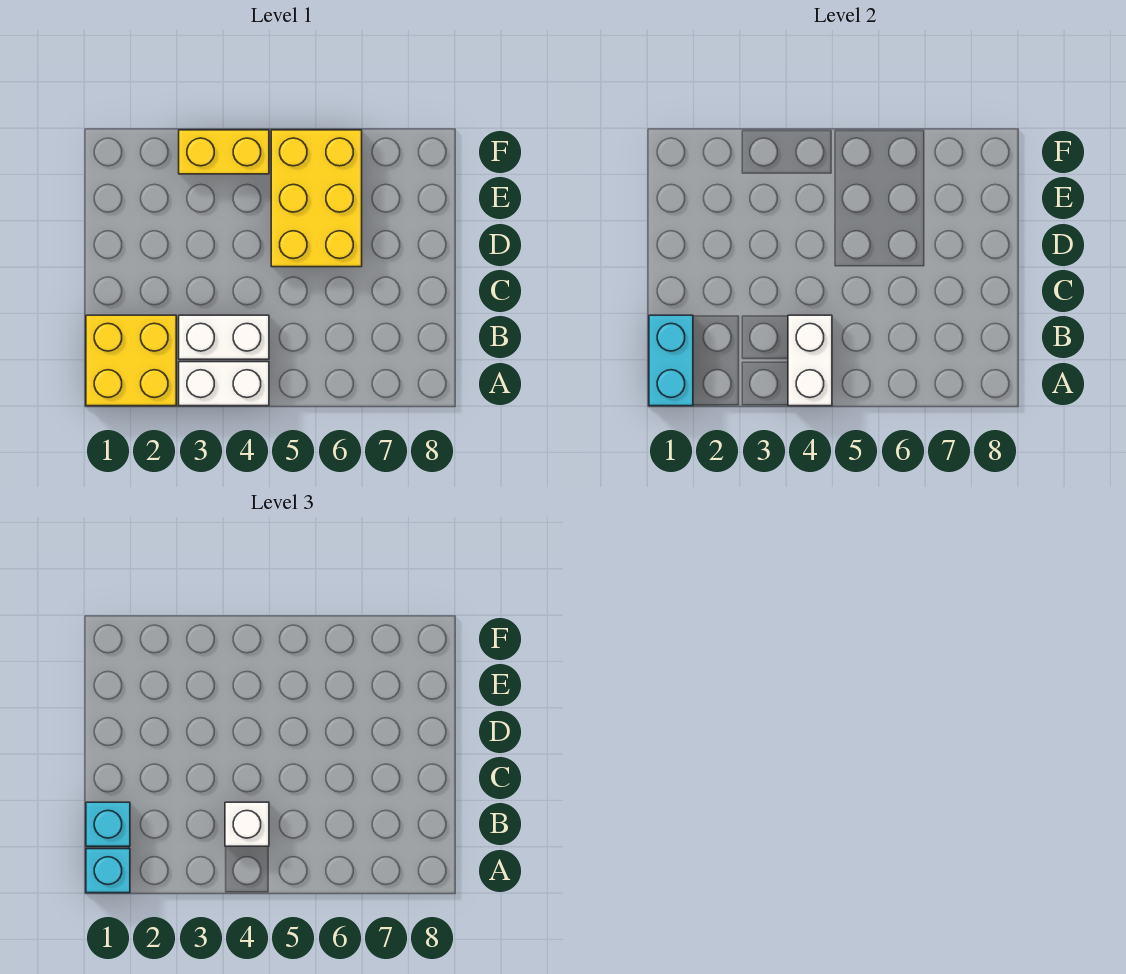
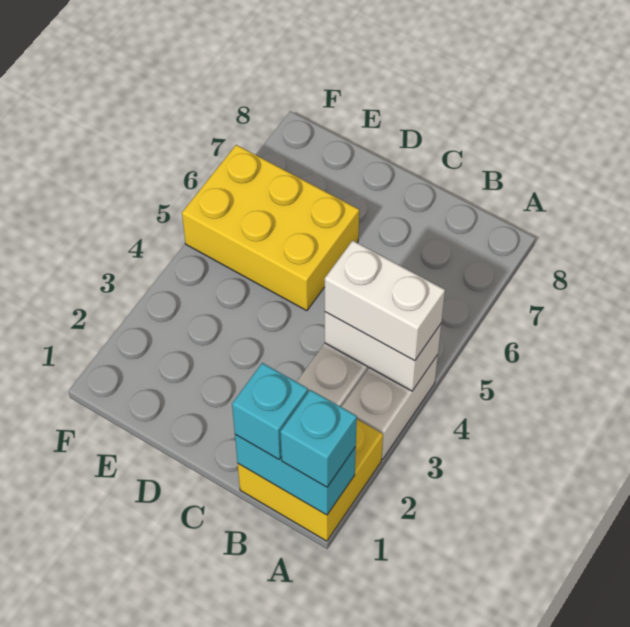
white brick B4 level 3 -> white brick A4:B4 level 3
yellow brick F3:F4 level 1 -> none

